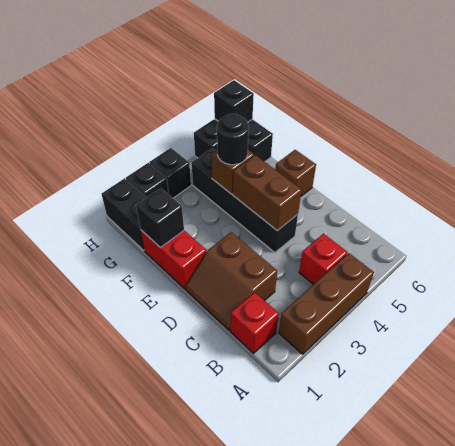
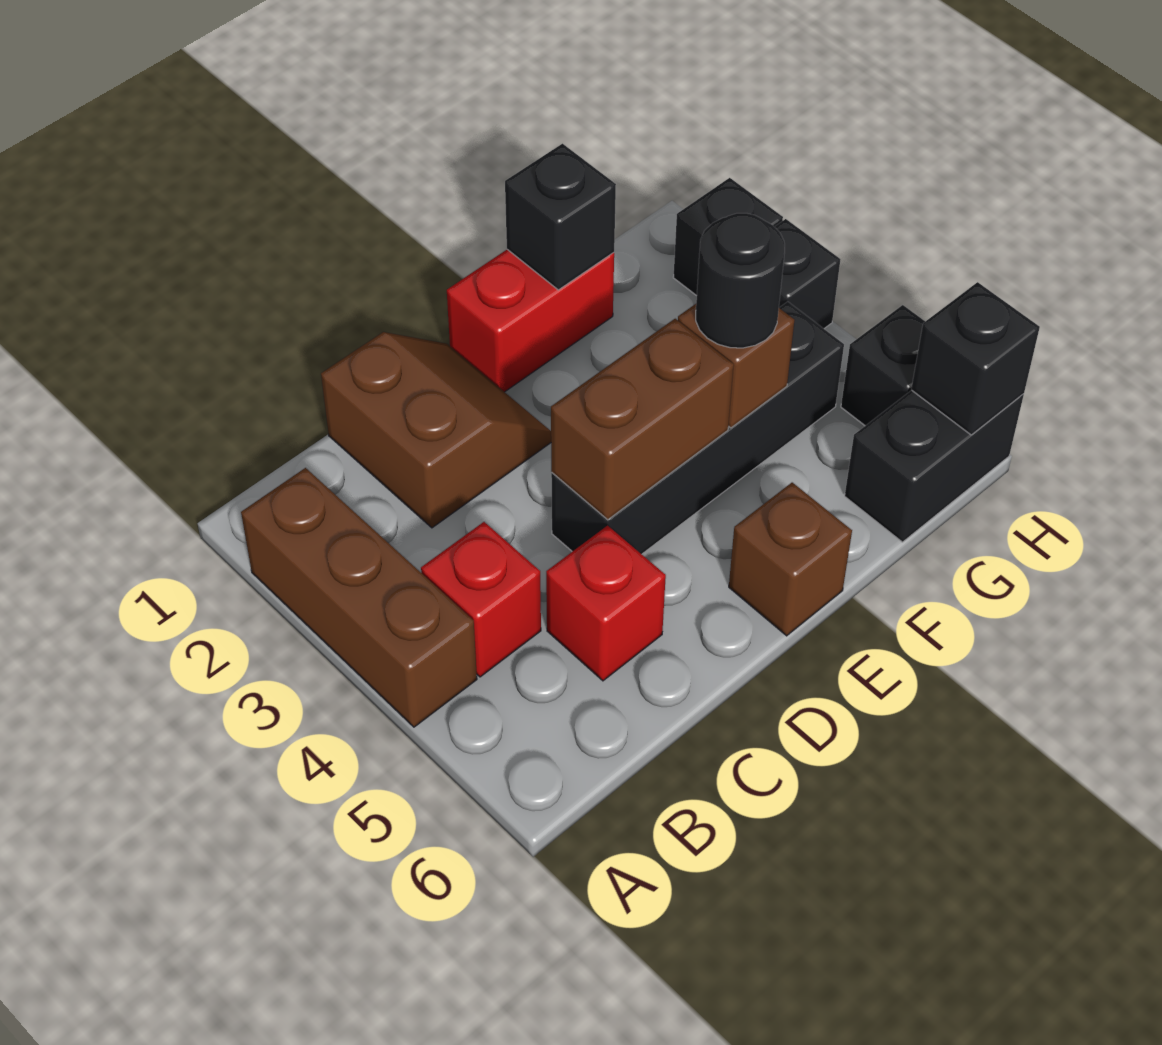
red brick B1 level 1 -> red brick C5 level 1
brown slope C1:D2 level 1 top 2 -> brown slope C1:D2 level 1 top C
black brick G1:H1 level 1 -> none

